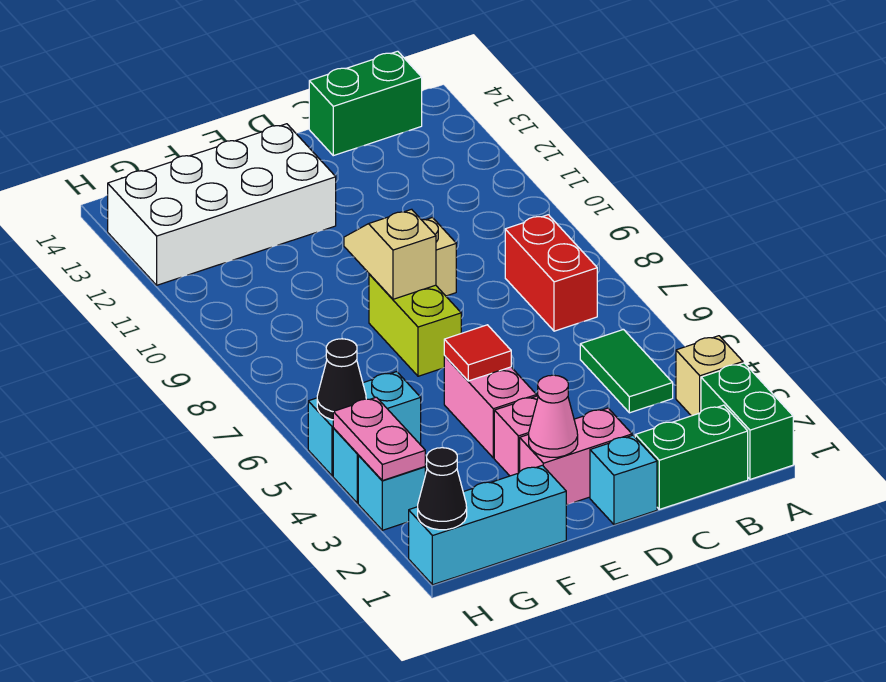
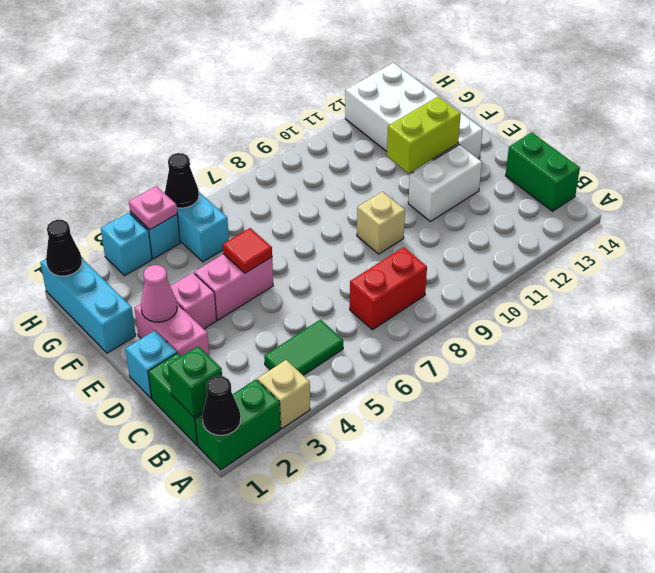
none -> black cone A1 level 2
none -> green brick B1 level 2
none -> white brick D11:D12 level 1
lime brick E7:E8 level 1 -> lime brick E11:E12 level 2
tan slope E8:E9 level 2 top 8 -> none
pink plate H3:H4 level 2 -> pink plate H4 level 2

